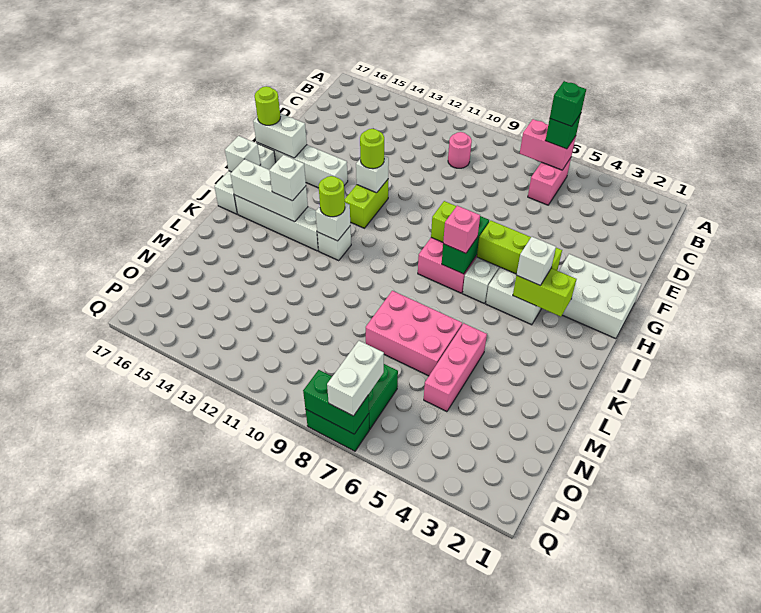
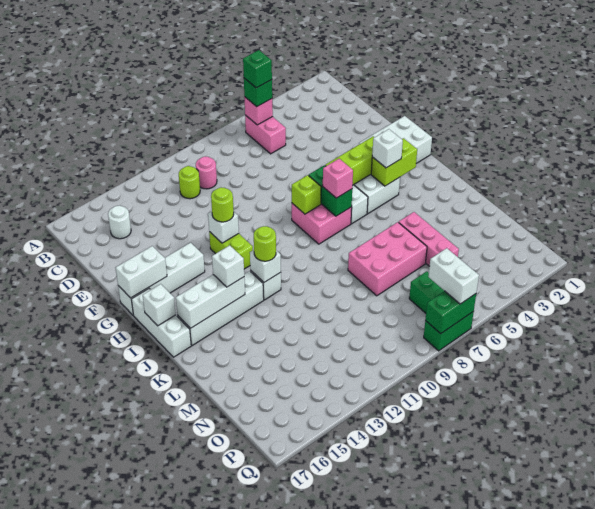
pink brick B6:B7 level 2 -> pink brick B6 level 2
none -> white round brick C15 level 1
lime round brick G17 level 3 -> lime round brick C11 level 1

